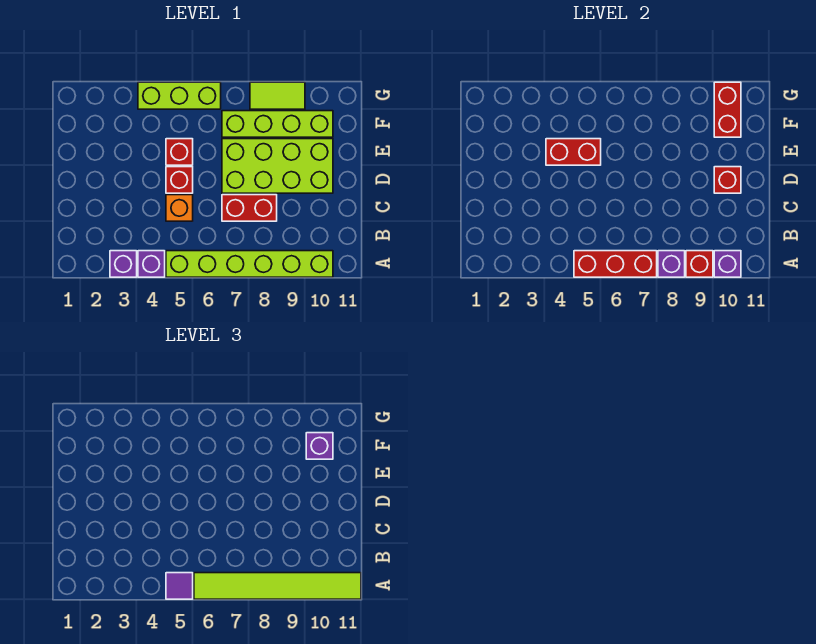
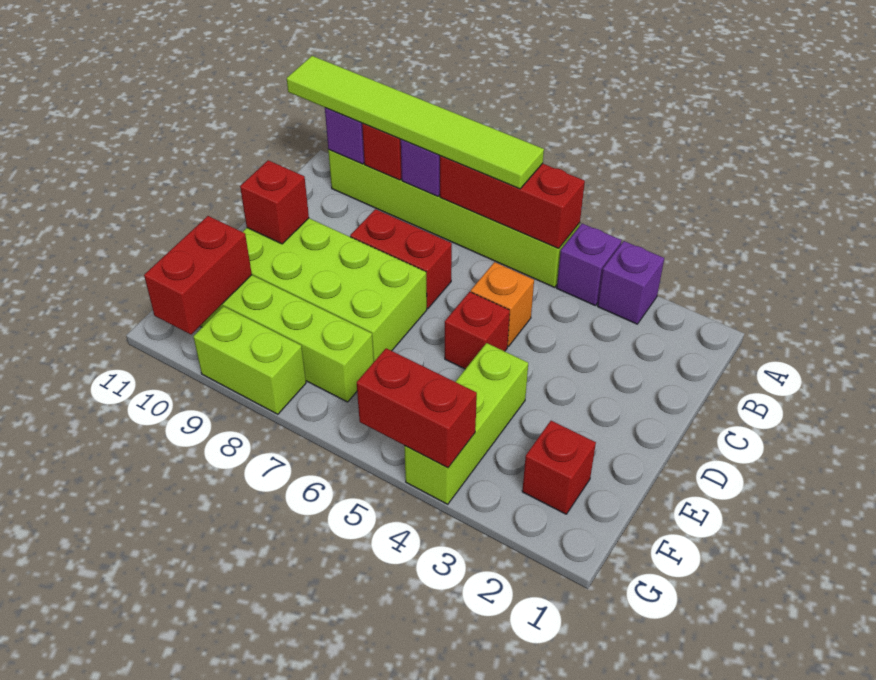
purple tile A5 level 3 -> none
red brick E4:E5 level 2 -> red brick G4:G5 level 2
red brick E5 level 1 -> red brick F2 level 1
purple brick F10 level 3 -> none
lime brick G4:G6 level 1 -> lime brick E4:G4 level 1
lime tile G8:G9 level 1 -> lime brick G8:G9 level 1

